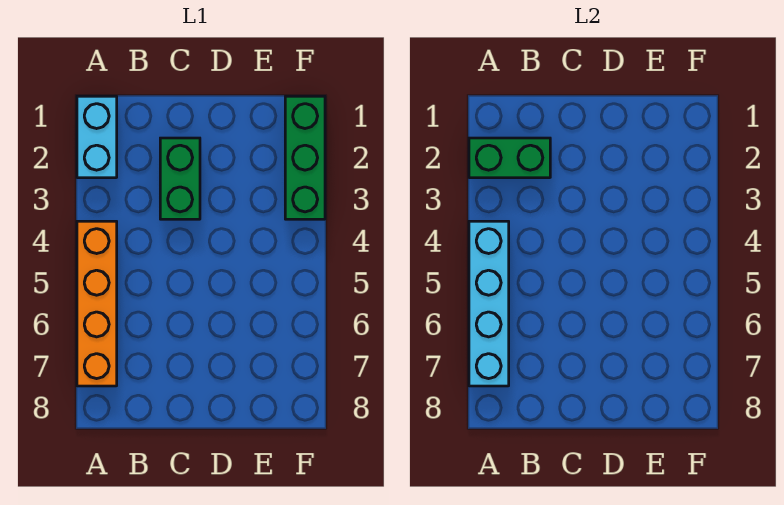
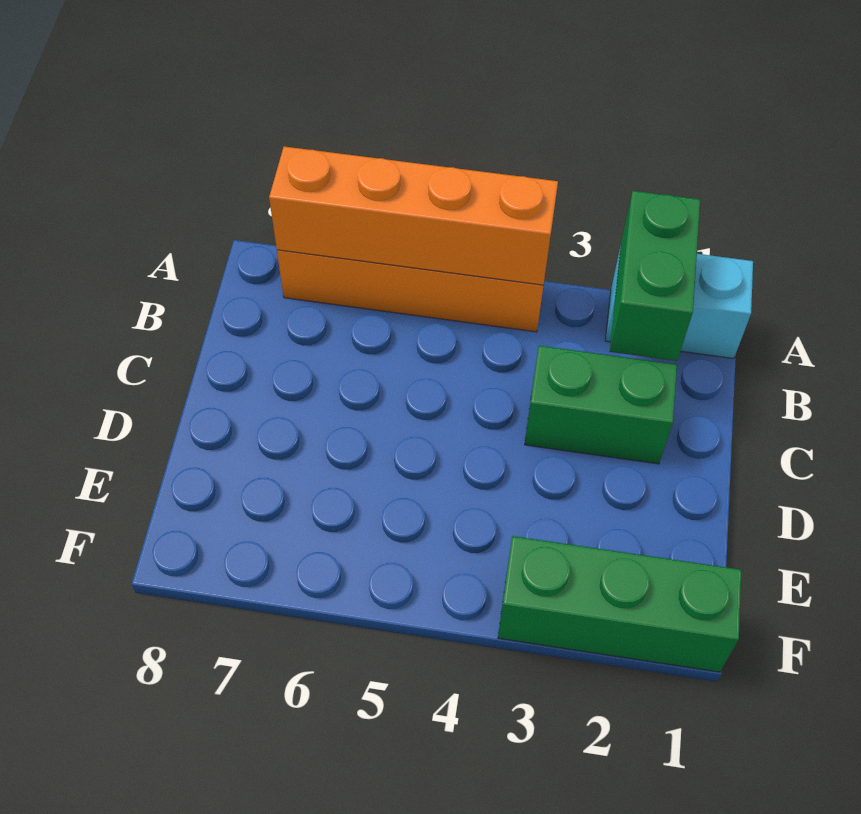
cyan brick A4:A7 level 2 -> orange brick A4:A7 level 2

